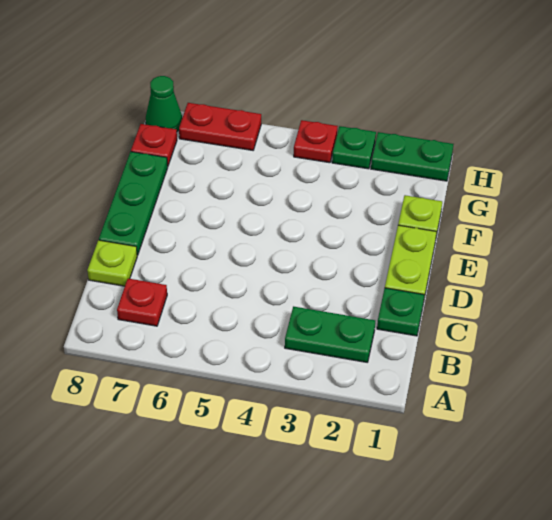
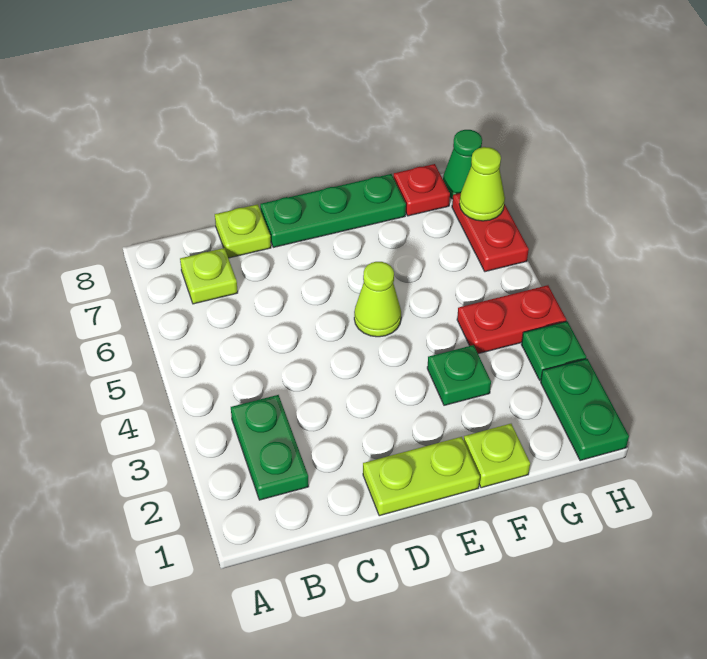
red plate B7 level 1 -> lime plate B7 level 1
green plate C1 level 1 -> green plate F3 level 1
none -> lime cone E5 level 1
red plate H4 level 1 -> red plate G4:H4 level 1
none -> lime cone H7 level 2

